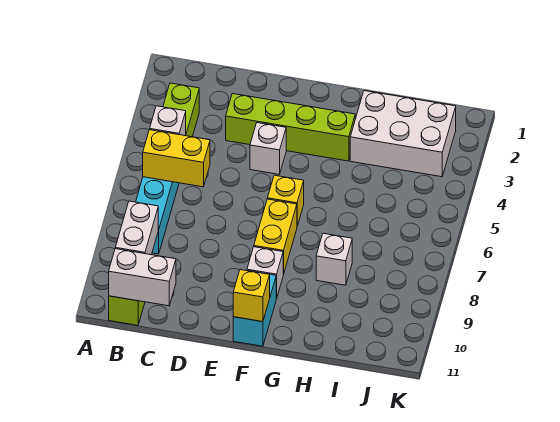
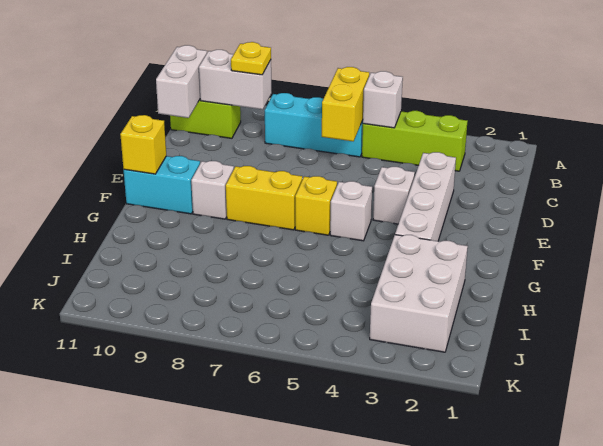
none -> yellow plate B9 level 3
lime brick D3:G3 level 1 -> white brick D3:G3 level 1
white brick H8 level 1 -> white brick F5 level 1

